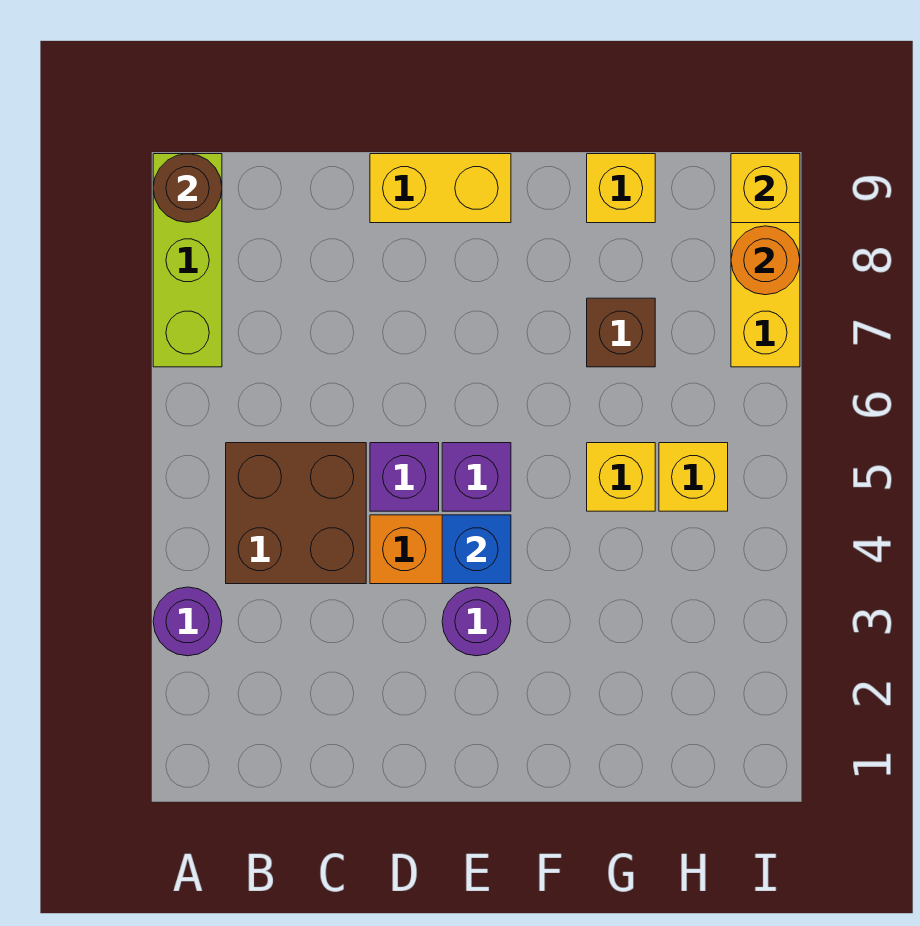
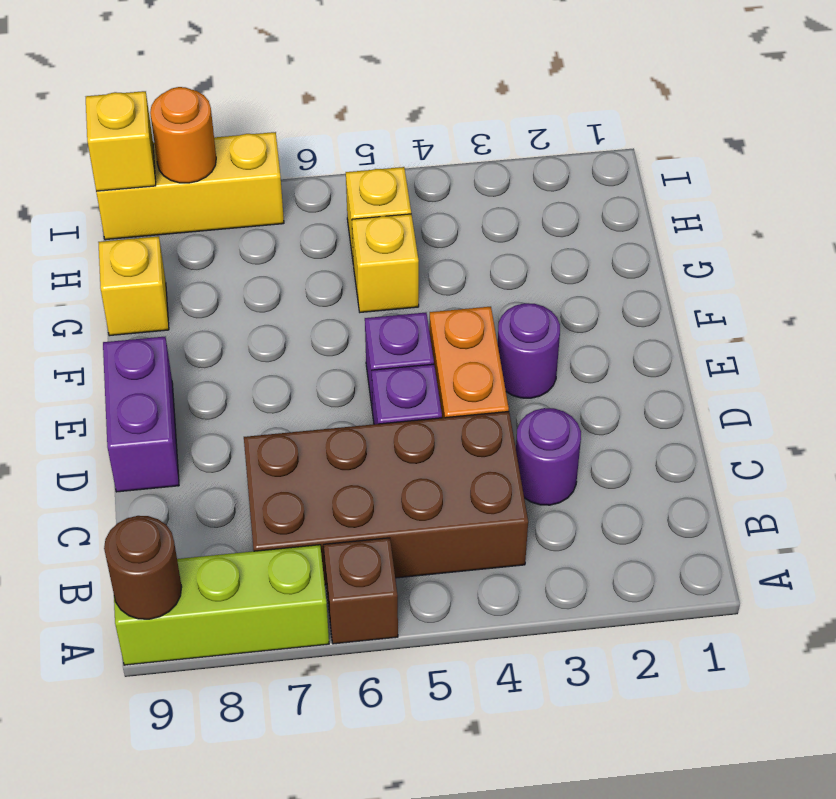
purple round brick A3 level 1 -> purple round brick C3 level 1
brown brick B4:C5 level 1 -> brown brick B4:C7 level 1
yellow brick D9:E9 level 1 -> purple brick D9:E9 level 1
blue brick E4 level 2 -> none
brown brick G7 level 1 -> brown brick A6 level 1

